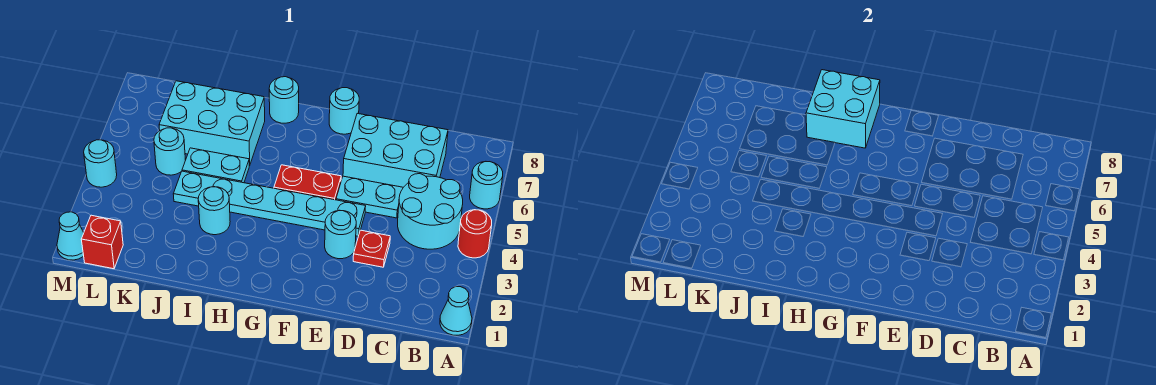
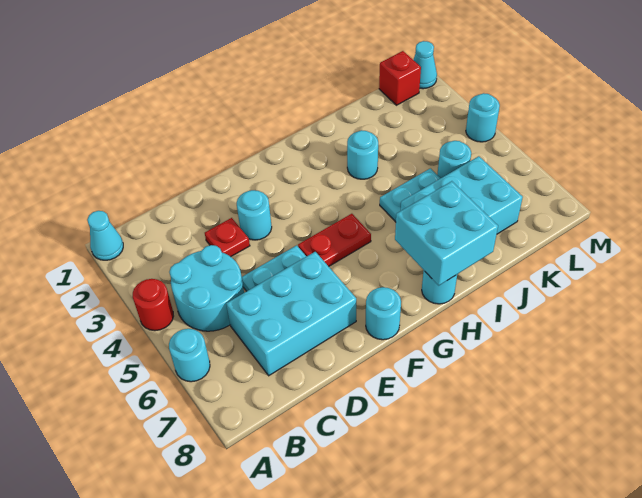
cyan plate E4:J4 level 1 -> none

